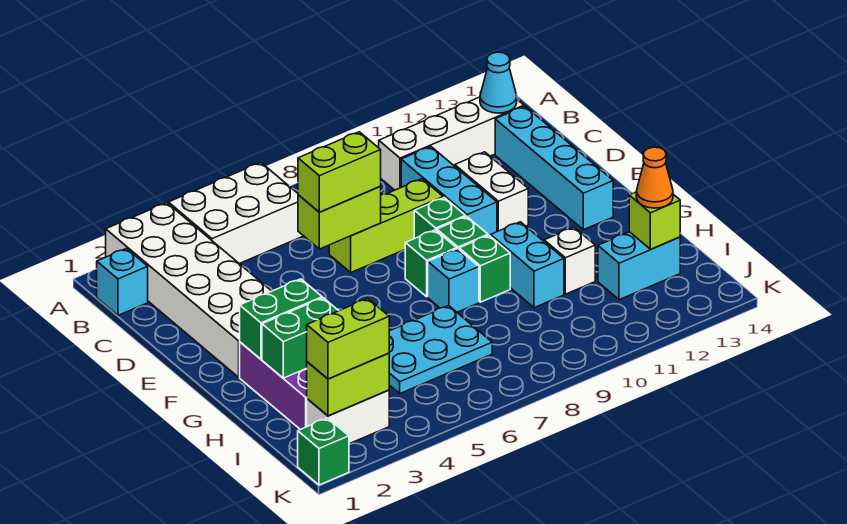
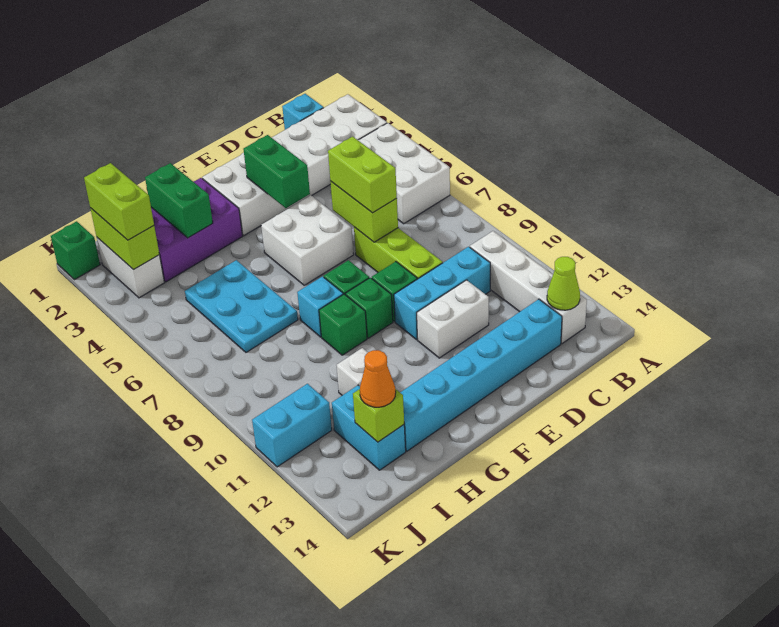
cyan cone B13 level 2 -> lime cone B13 level 2
cyan brick C13:F13 level 1 -> cyan brick C13:H13 level 1
none -> white brick E5:F6 level 1
green brick G2:G3 level 2 -> green brick E3:E4 level 2
cyan brick G10:H10 level 1 -> cyan brick J11:K11 level 1

